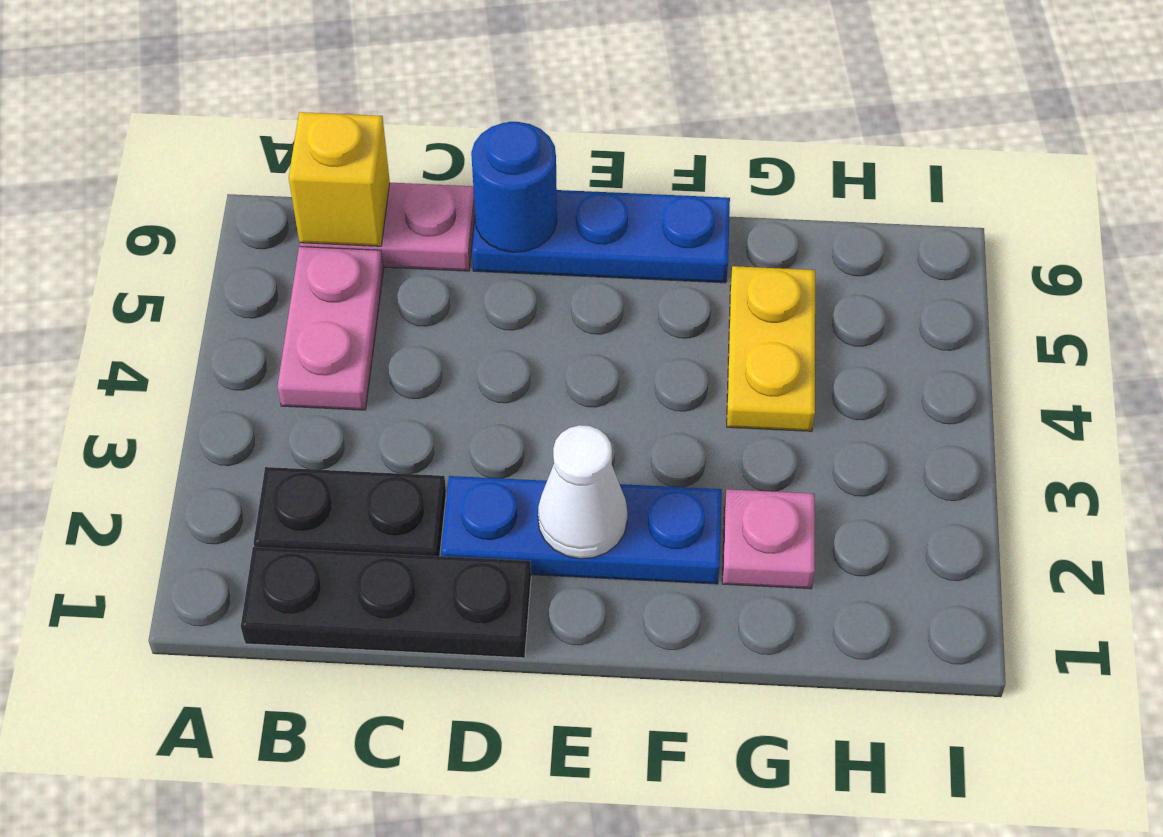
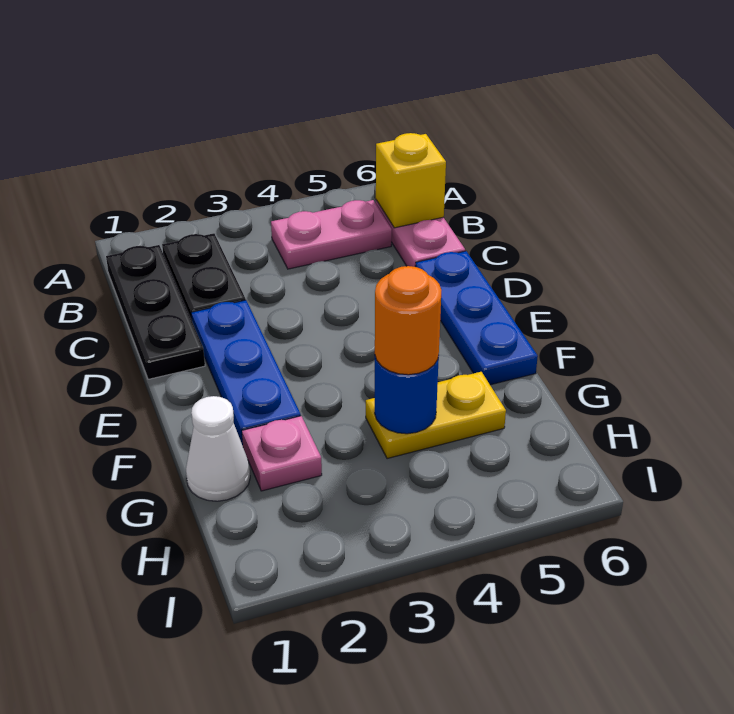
blue round brick D6 level 2 -> blue round brick G4 level 2
white cone E2 level 2 -> white cone G1 level 1
none -> orange round brick G4 level 3

